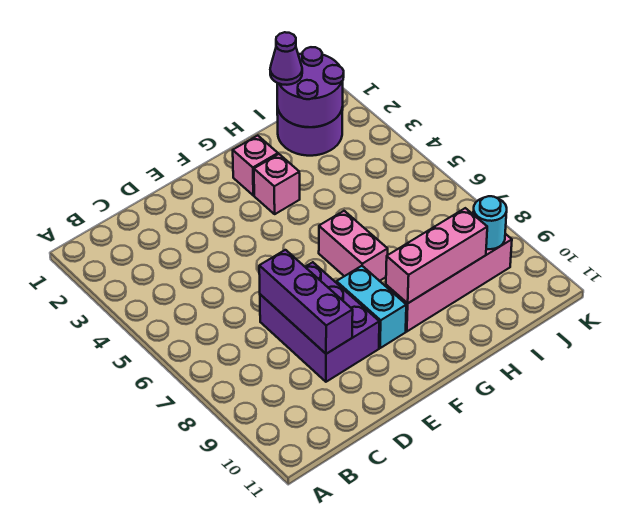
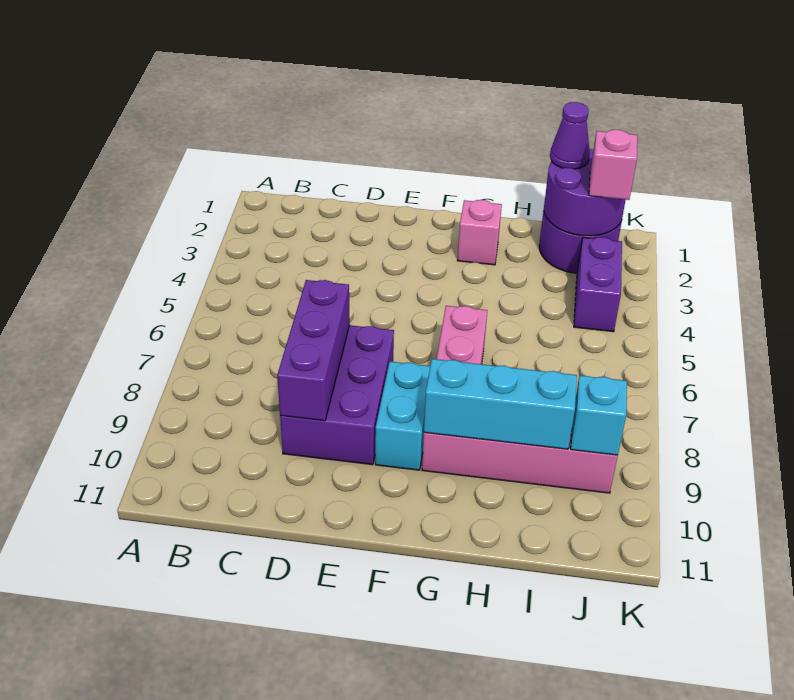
pink brick G3 level 1 -> pink brick J2 level 3
pink brick G9:I9 level 2 -> cyan brick G9:I9 level 2
none -> purple brick J3:J4 level 1
cyan round brick J9 level 2 -> cyan brick J9 level 2

